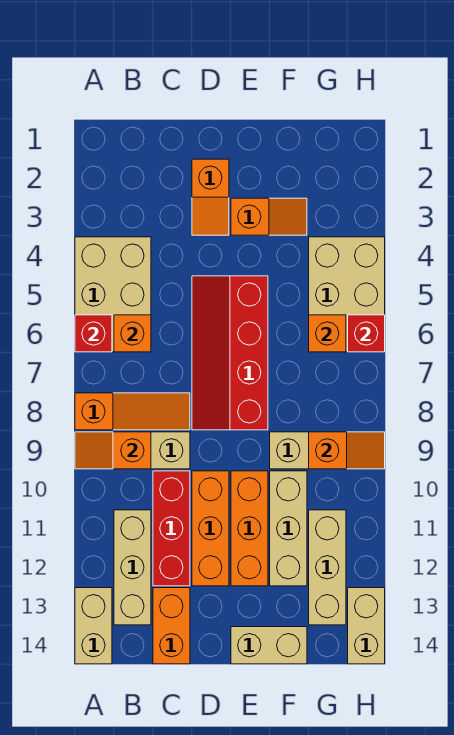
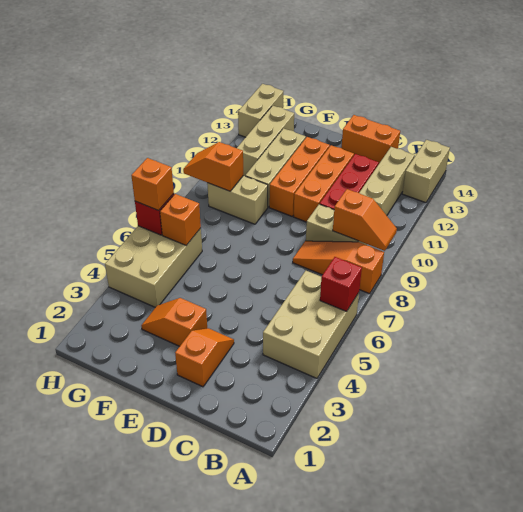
orange brick B6 level 2 -> orange brick H6 level 3
orange brick C13:C14 level 1 -> orange brick C14:D14 level 1
red slope D5:E8 level 1 top E -> none
tan brick E14:F14 level 1 -> none

